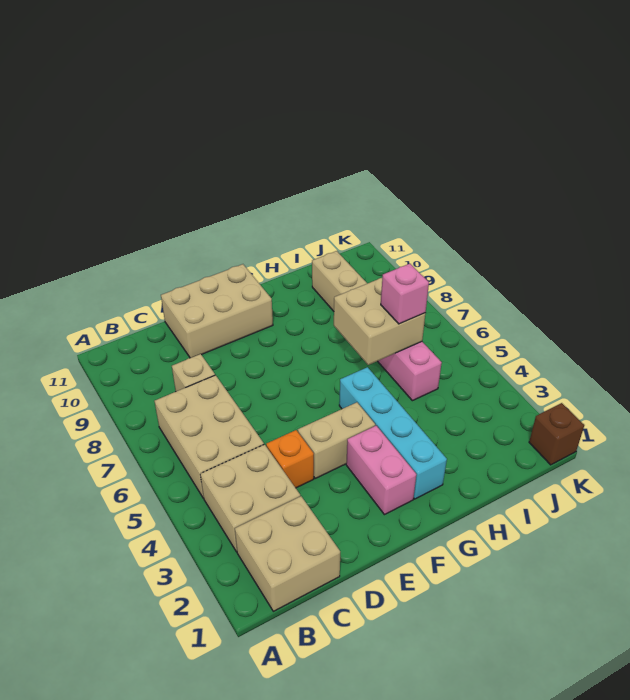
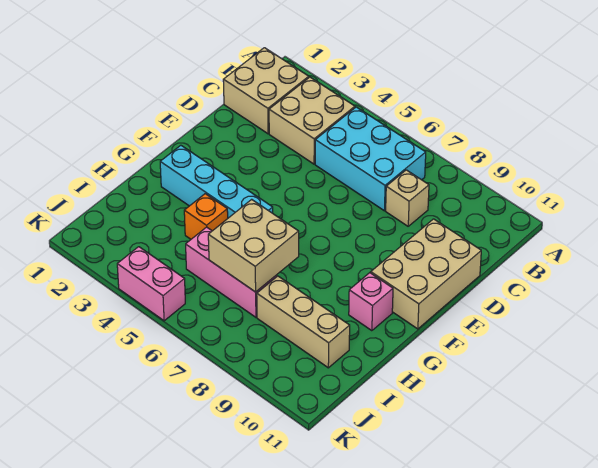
tan brick B5:C7 level 1 -> cyan brick B5:C7 level 1
orange brick D4 level 1 -> orange brick H4 level 1
tan brick E4:F4 level 1 -> none
pink brick F2:F3 level 1 -> pink brick K4:K5 level 1
pink brick I6 level 3 -> pink brick G10 level 1
brown brick K1 level 1 -> none

